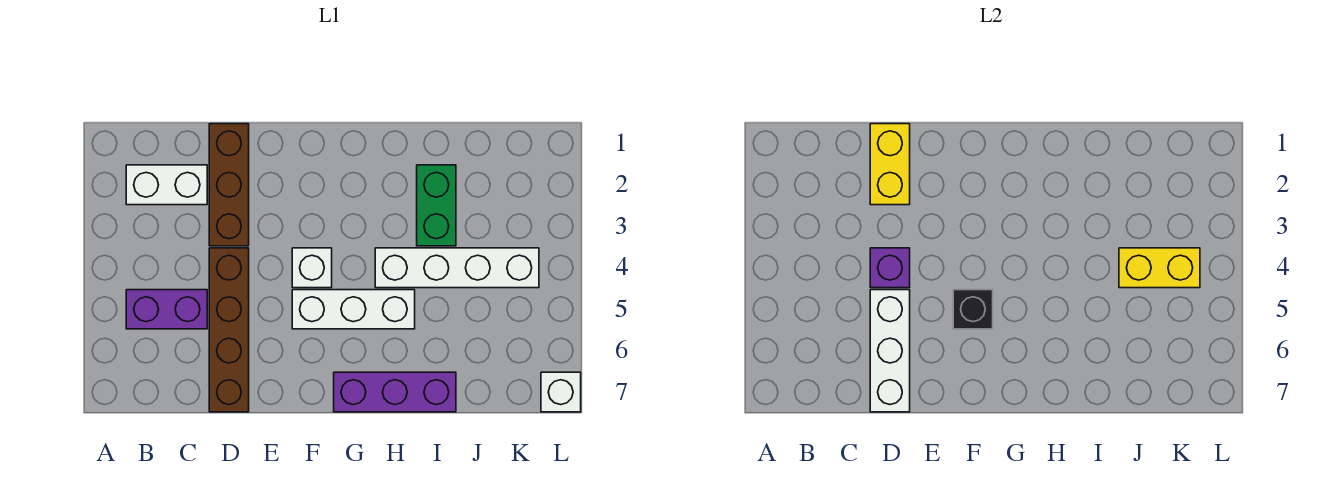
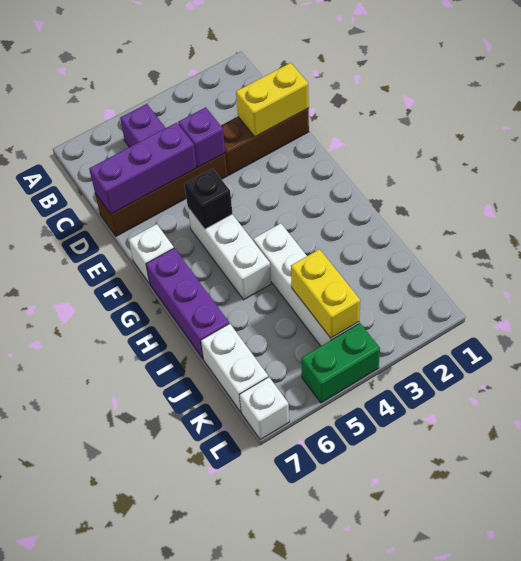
white brick B2:C2 level 1 -> white brick J7:K7 level 1
white brick D5:D7 level 2 -> purple brick D5:D7 level 2
white brick F4 level 1 -> white brick F7 level 1
green brick I2:I3 level 1 -> green brick L4:L5 level 1

